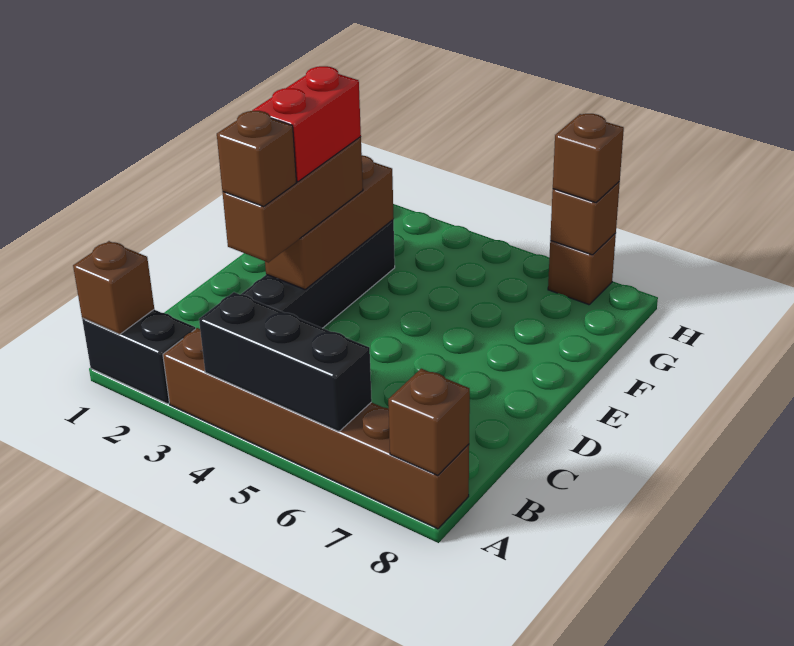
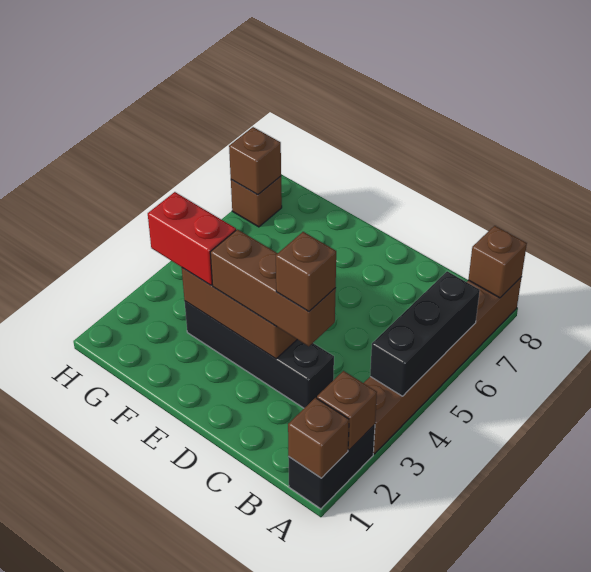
red brick D3:E3 level 4 -> red brick F3:G3 level 3
brown brick H7 level 3 -> brown brick A2 level 2

